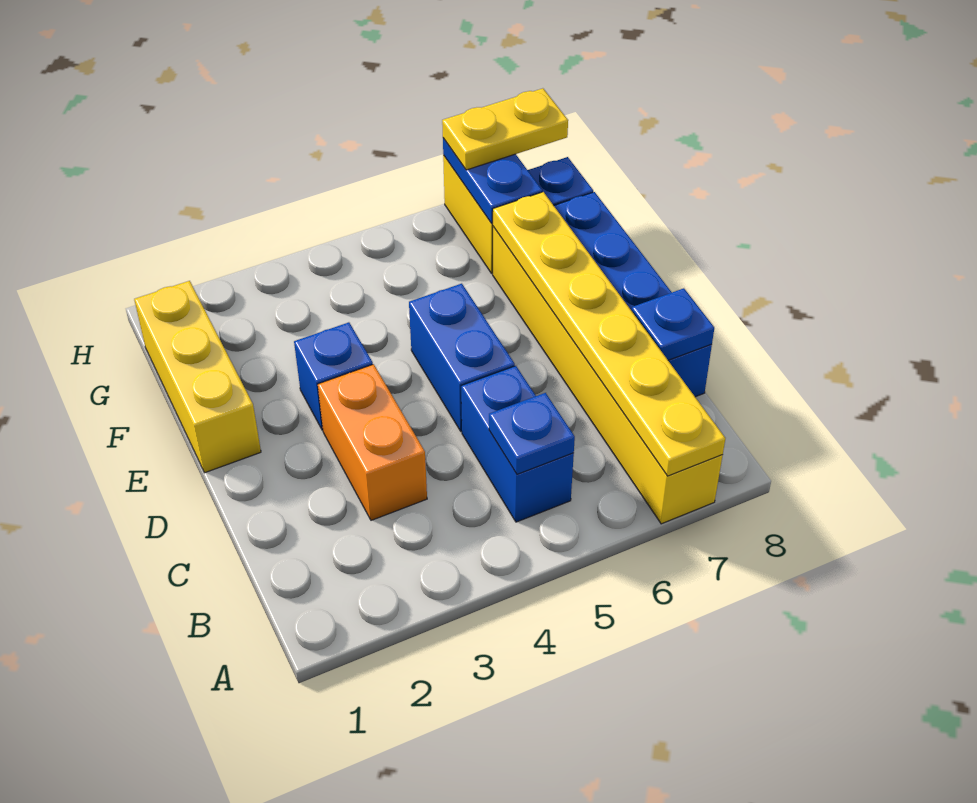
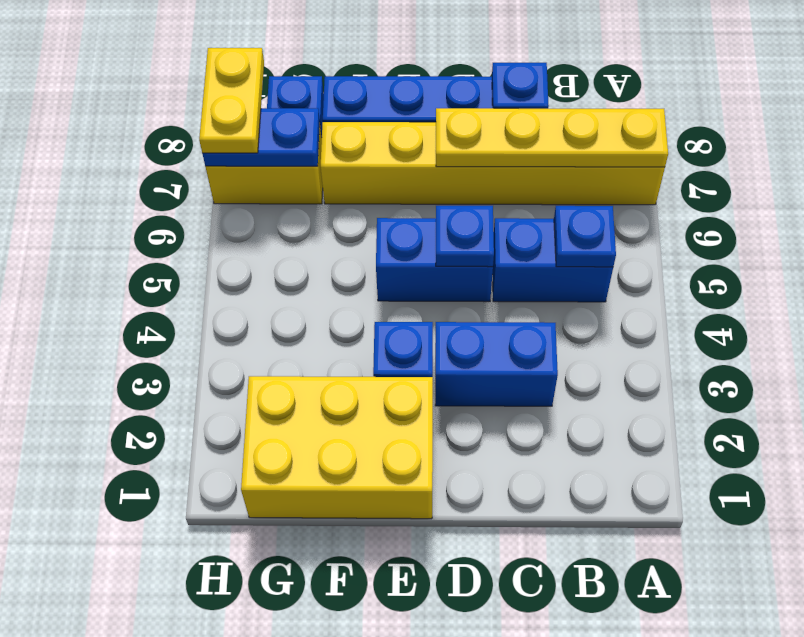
yellow plate A7:F7 level 2 -> yellow plate A7:D7 level 2
orange brick C3:D3 level 1 -> blue brick C3:D3 level 1
none -> blue plate D5 level 2
yellow brick E1:G1 level 1 -> yellow brick E1:G2 level 1

